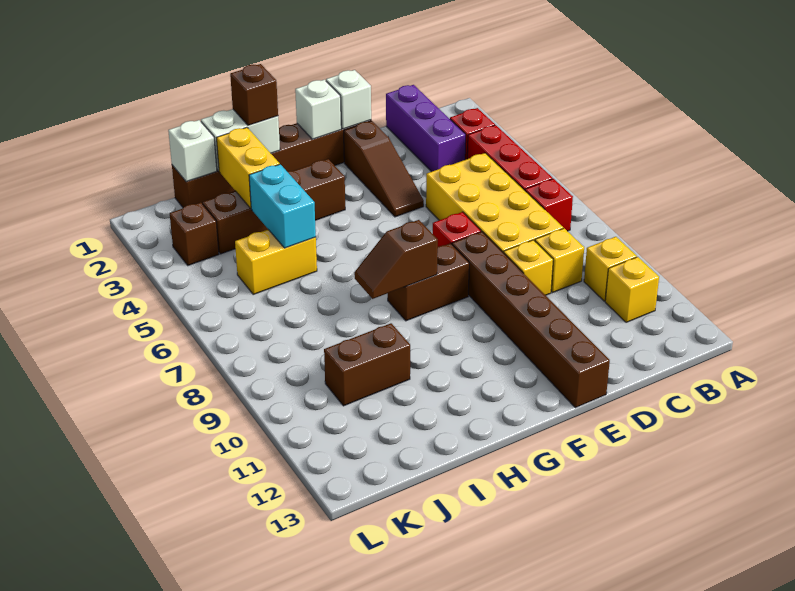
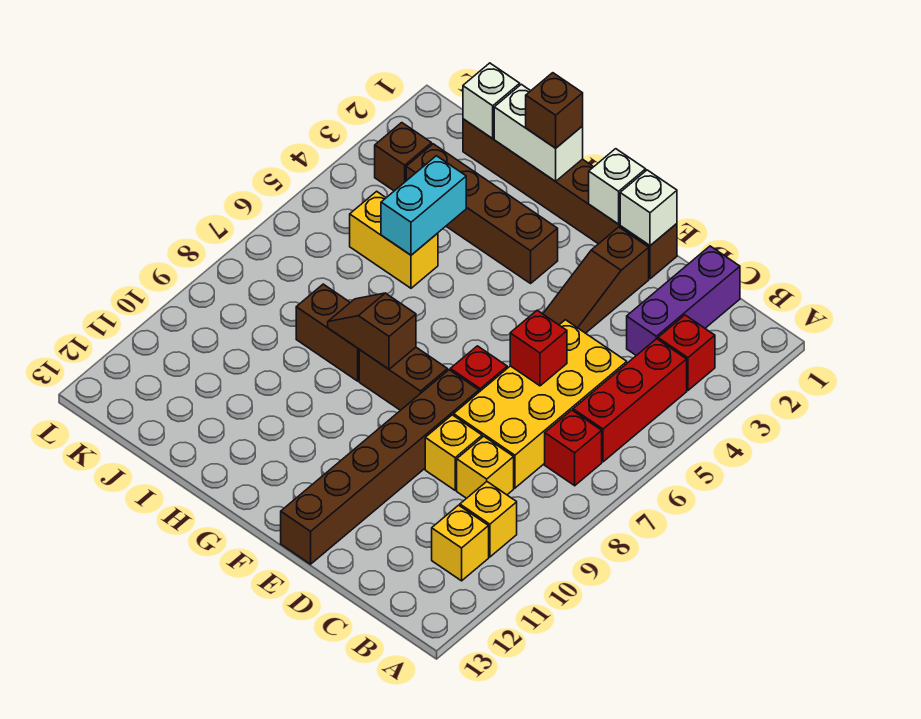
none -> red brick D6 level 2
yellow brick I2:I3 level 2 -> none
brown brick I10:J10 level 1 -> brown brick H8:I8 level 1

